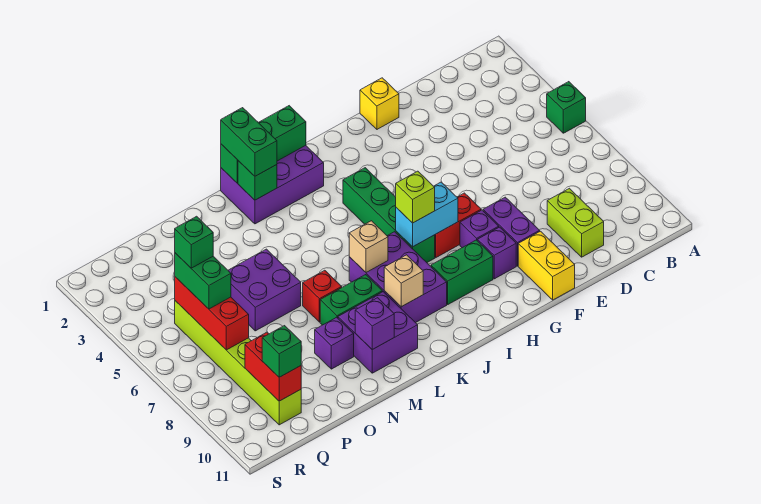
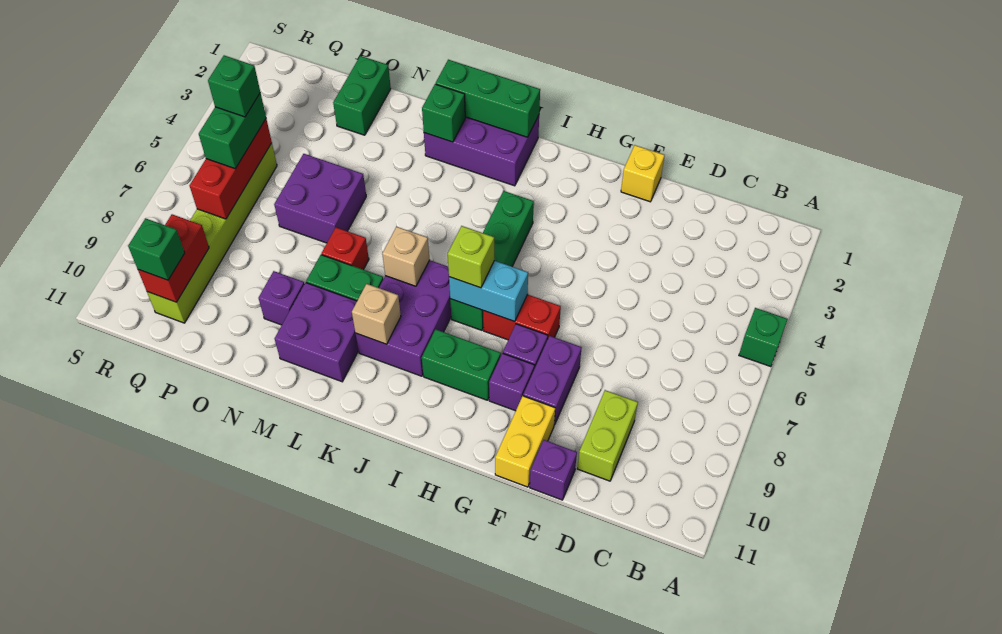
green brick L1:L2 level 3 -> green brick O1:O2 level 1
purple brick M10 level 2 -> purple brick E11 level 1

